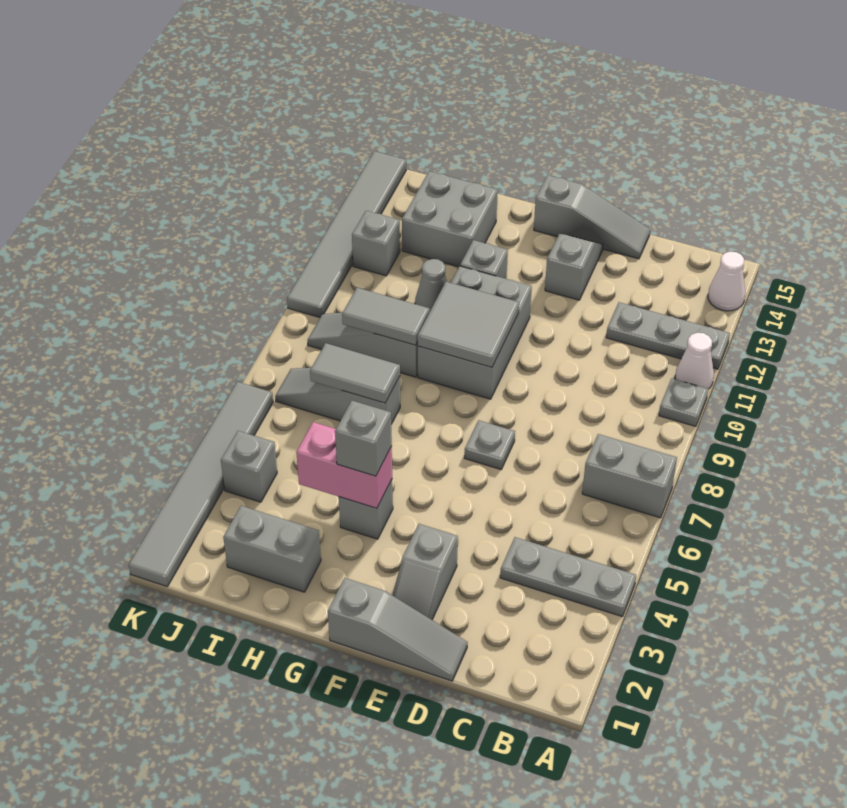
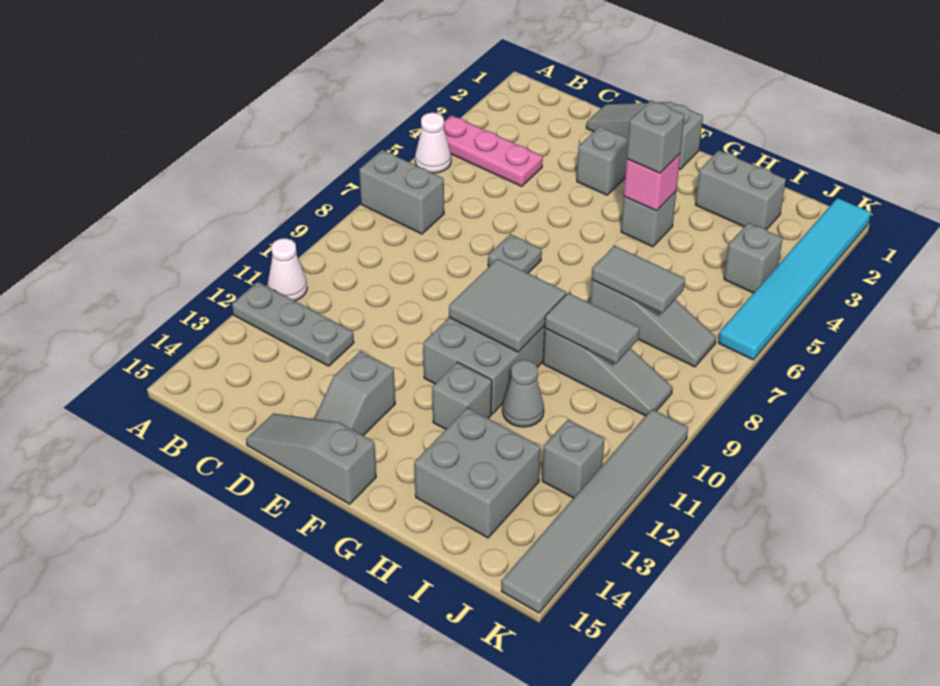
grey plate A4:C4 level 1 -> pink plate A4:C4 level 1
grey plate A10 level 1 -> none
white cone A14 level 1 -> white cone A5 level 1
pink brick G4:H4 level 2 -> pink brick G4 level 2
grey tile K1:K6 level 1 -> cyan tile K1:K6 level 1

